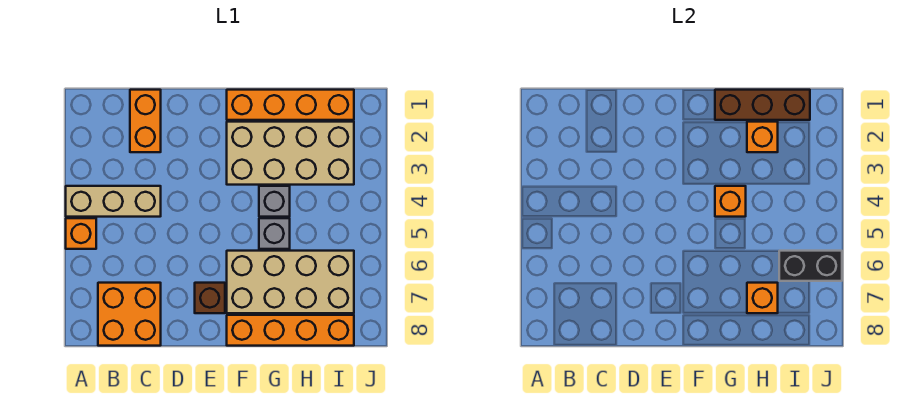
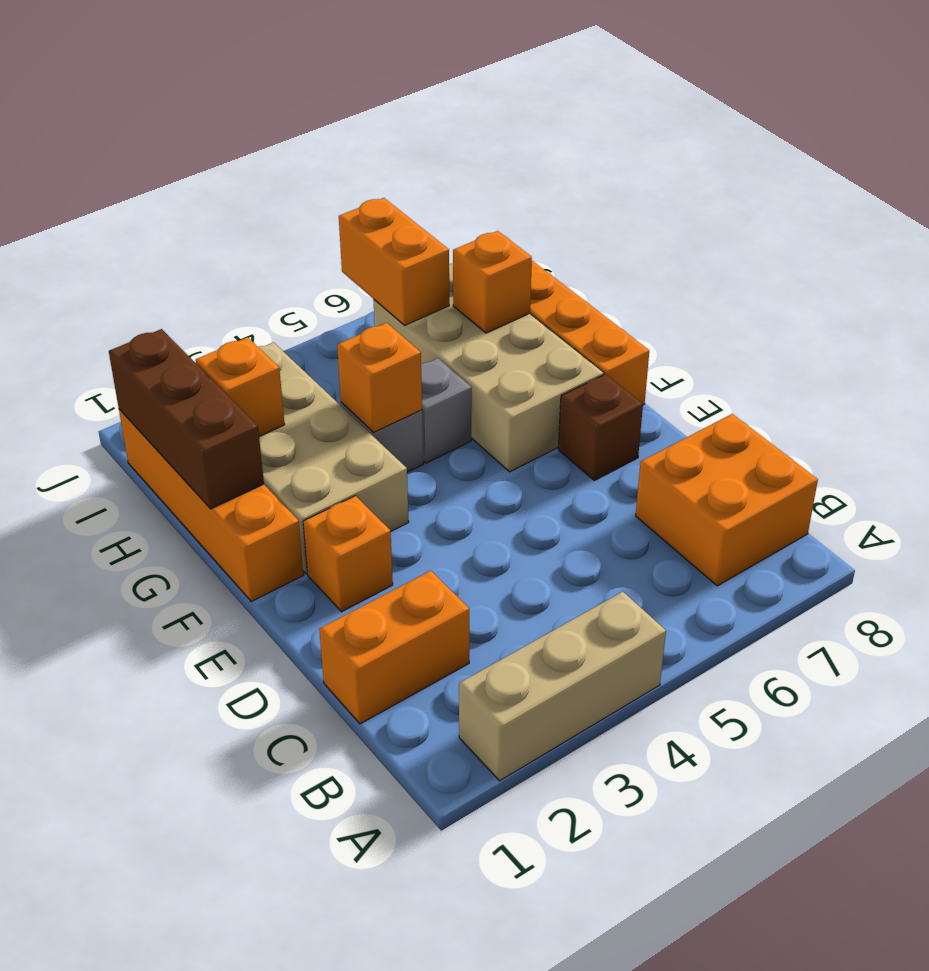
tan brick A4:C4 level 1 -> tan brick A2:A4 level 1
orange brick A5 level 1 -> orange brick E2 level 1
black brick I6:J6 level 2 -> orange brick I6:J6 level 2

